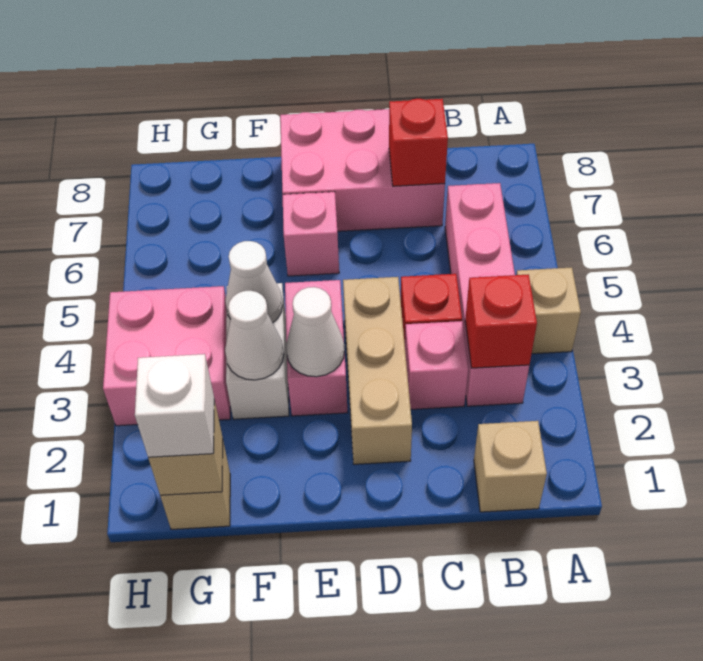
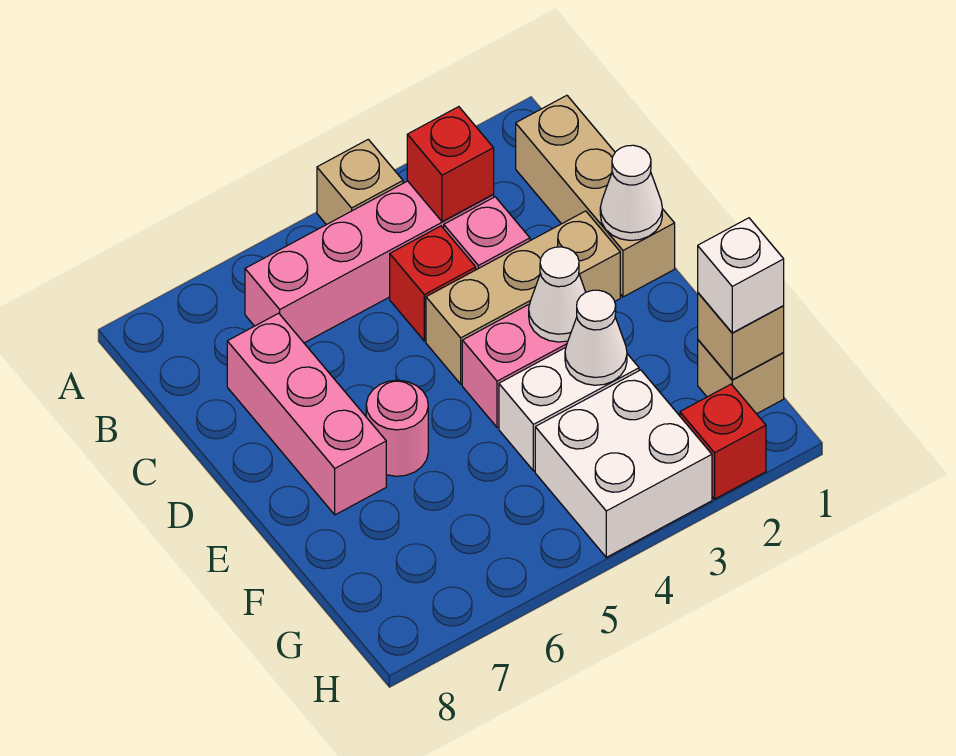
tan brick B1 level 1 -> tan brick B1:D1 level 1
pink brick C7:E8 level 1 -> pink brick C7:E7 level 1
red brick C7 level 2 -> red brick H2 level 1
pink brick E6 level 1 -> pink round brick E6 level 1
white cone F4 level 2 -> white cone D1 level 2
pink brick G3:H4 level 1 -> white brick G3:H4 level 1

